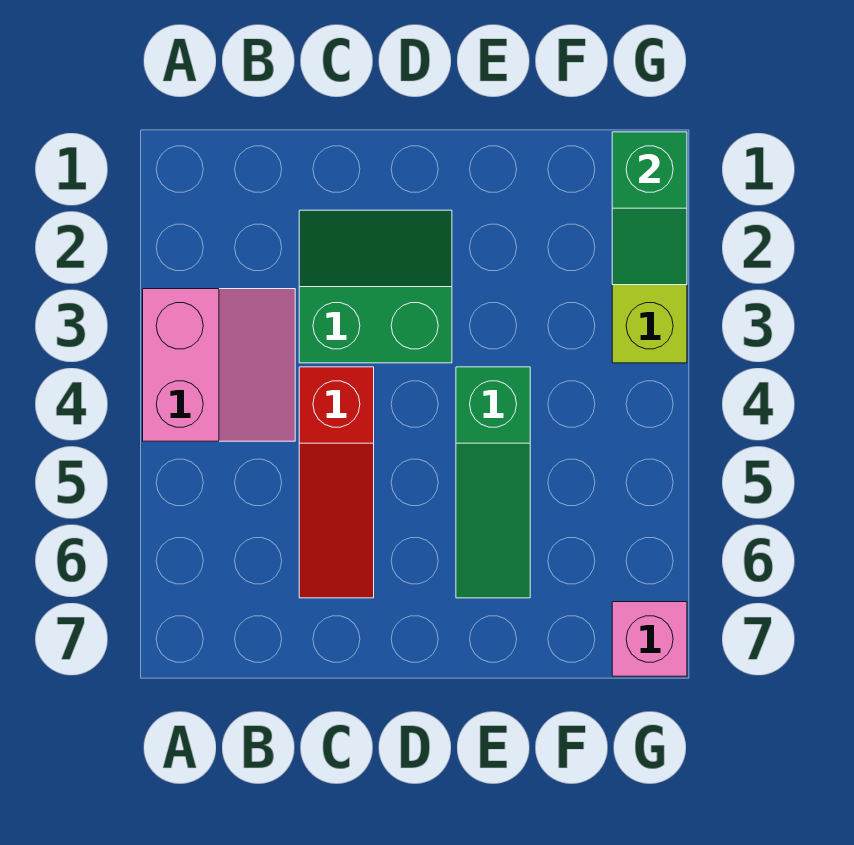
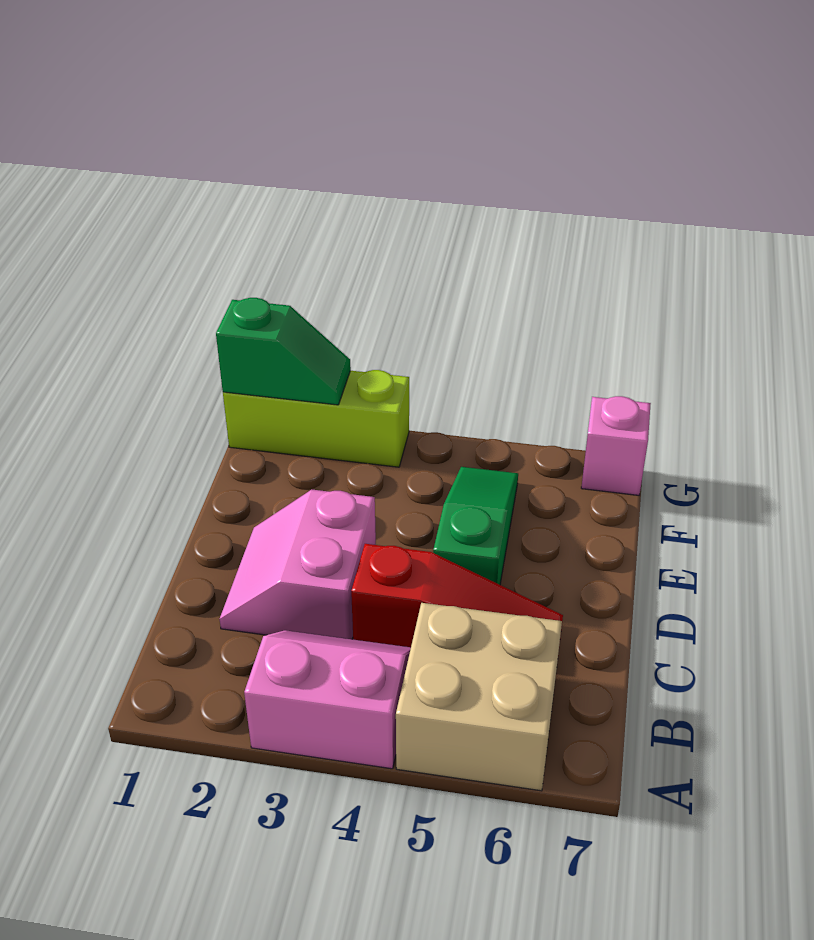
none -> tan brick A5:B6 level 1
green slope C2:D3 level 1 top 3 -> pink slope C2:D3 level 1 top 3
green slope E4:E6 level 1 top 4 -> green slope D5:F5 level 1 top D

